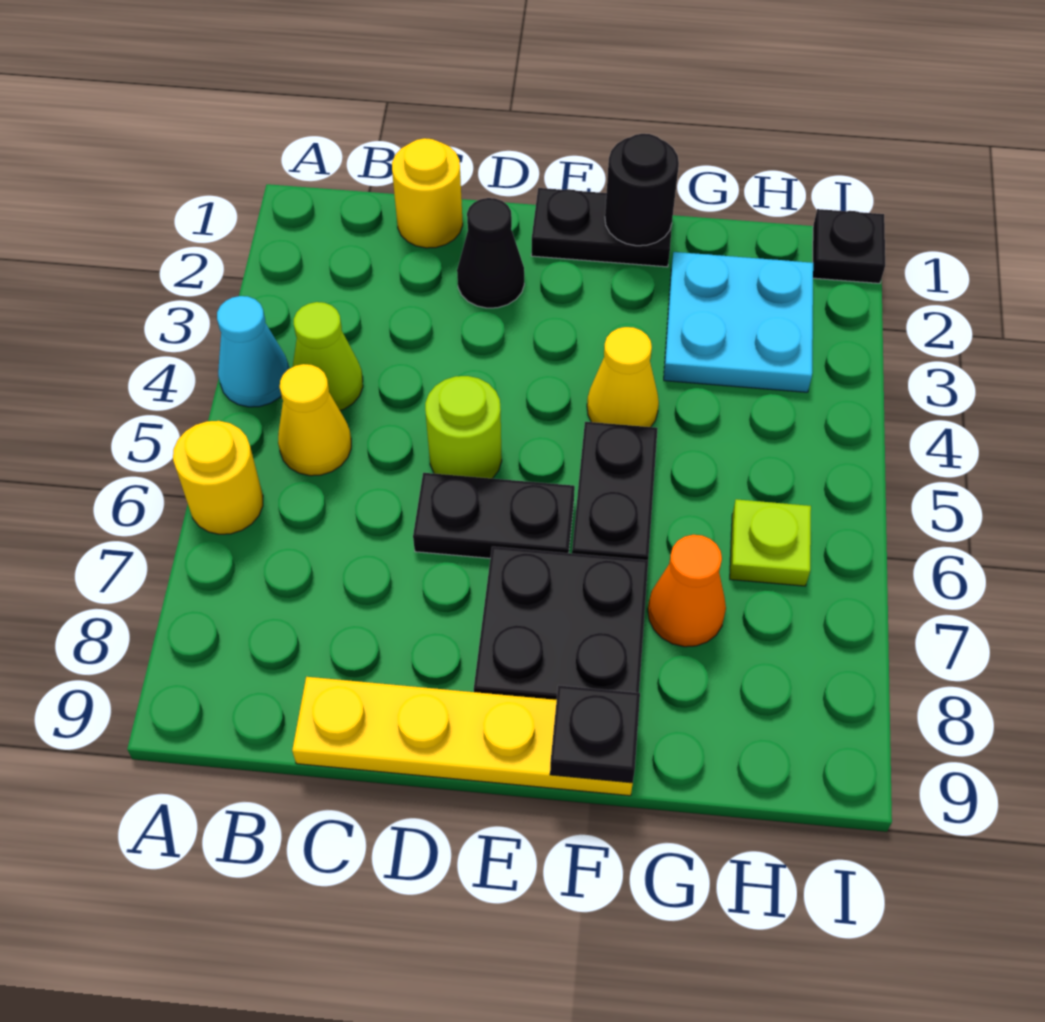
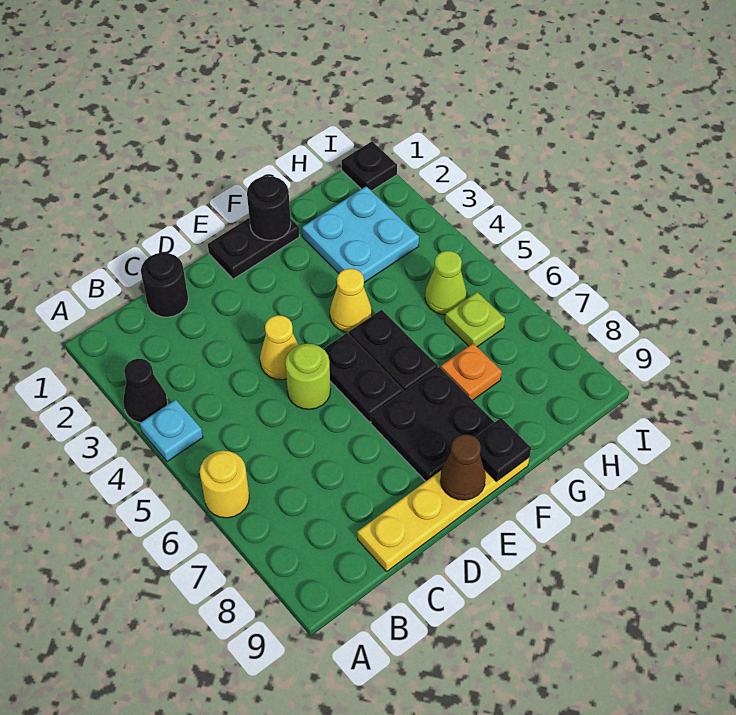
cyan cone A4 level 1 -> cyan plate A4 level 1
lime cone B4 level 1 -> lime cone H5 level 1
yellow cone B5 level 1 -> yellow cone D4 level 1
yellow round brick C1 level 1 -> black round brick C1 level 1
black cone D2 level 1 -> black cone A3 level 1
black plate D6:E6 level 1 -> black plate E5:E6 level 1
none -> brown cone E9 level 2
orange cone G7 level 1 -> orange plate G7 level 1

